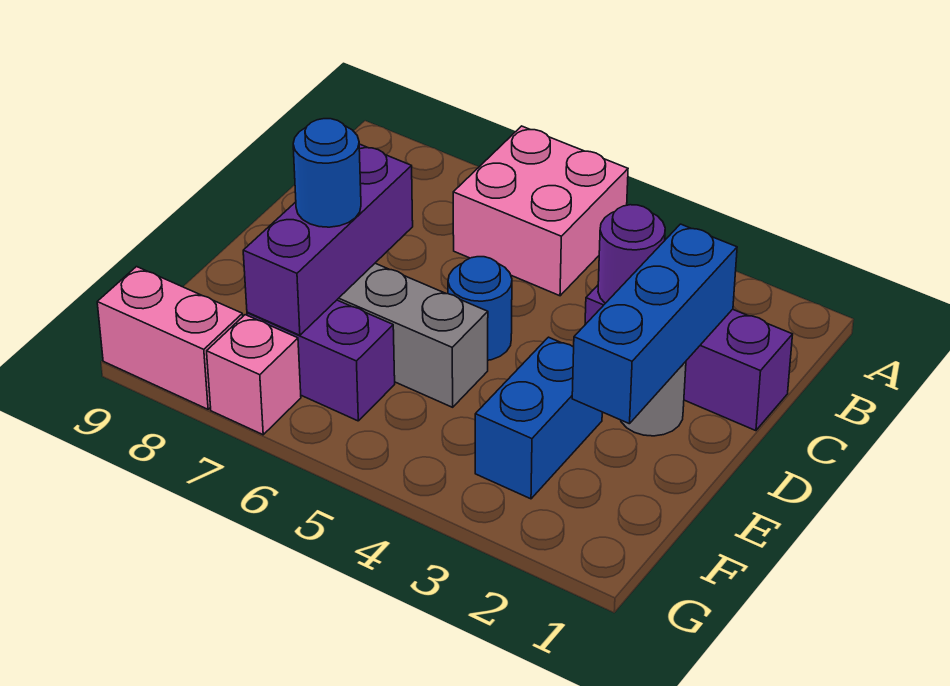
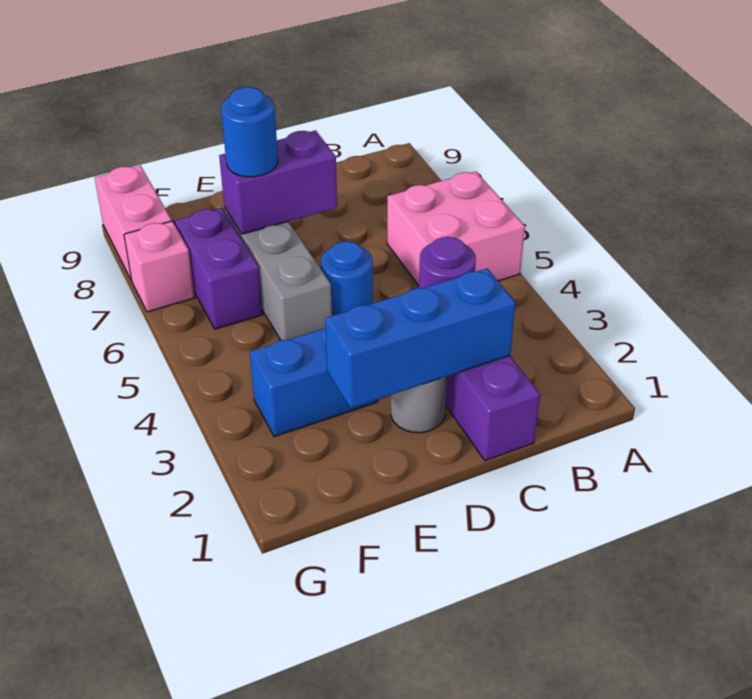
purple brick D7:F7 level 2 -> purple brick D7:E7 level 2

